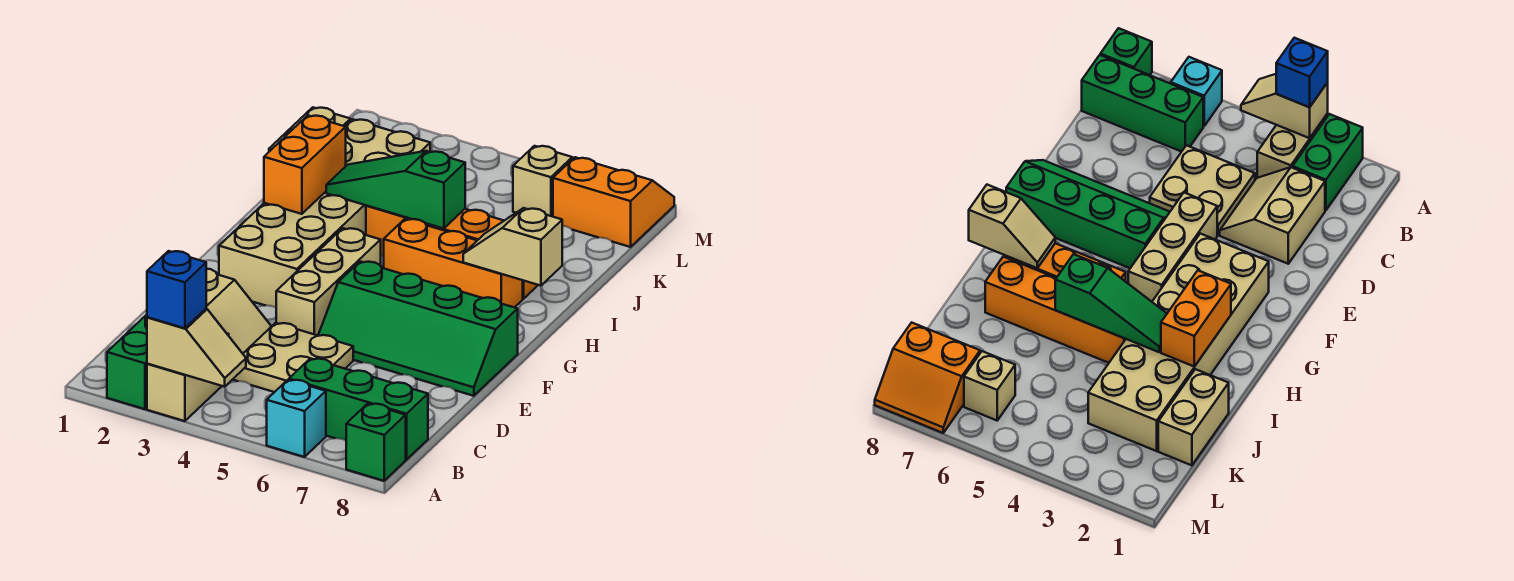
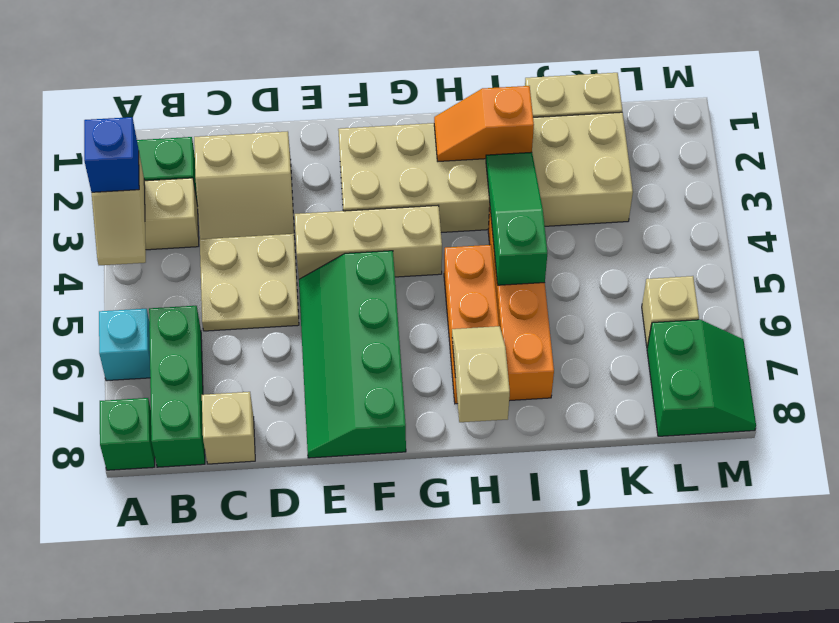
none -> tan brick C8 level 1
orange brick H2:I2 level 2 -> orange slope H2:I2 level 2 top I
orange slope L7:M8 level 1 top L -> green slope L7:M8 level 1 top L

